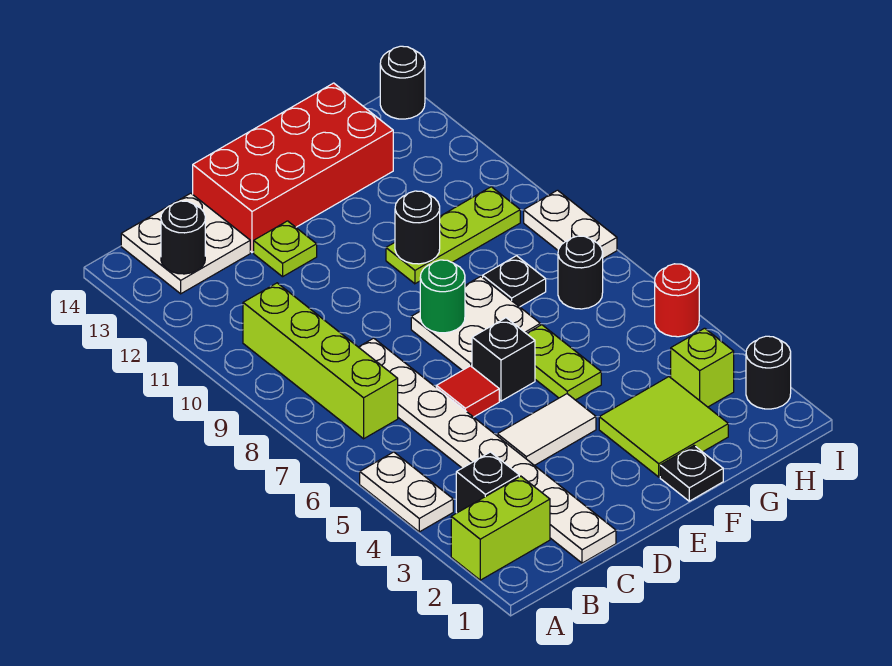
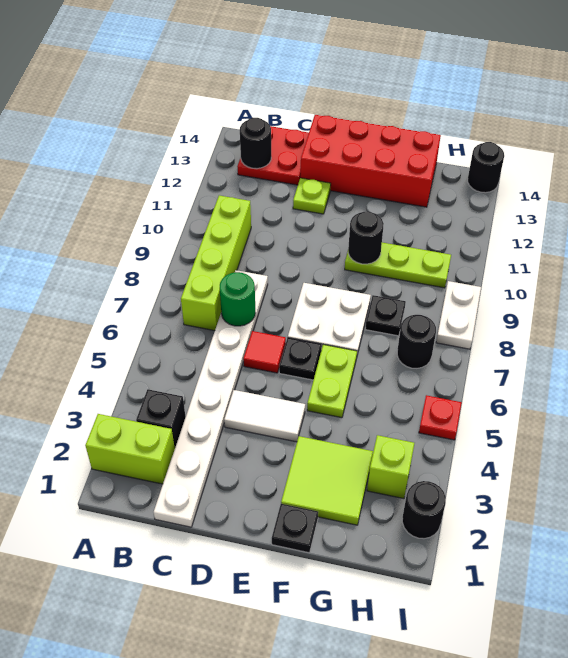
white plate A4:A5 level 1 -> none
white plate B13:C14 level 1 -> red plate B13:C14 level 1
black brick E6 level 1 -> black plate E6 level 1
green round brick E8 level 2 -> green round brick C7 level 2
red round brick I5 level 1 -> red plate I5 level 1

